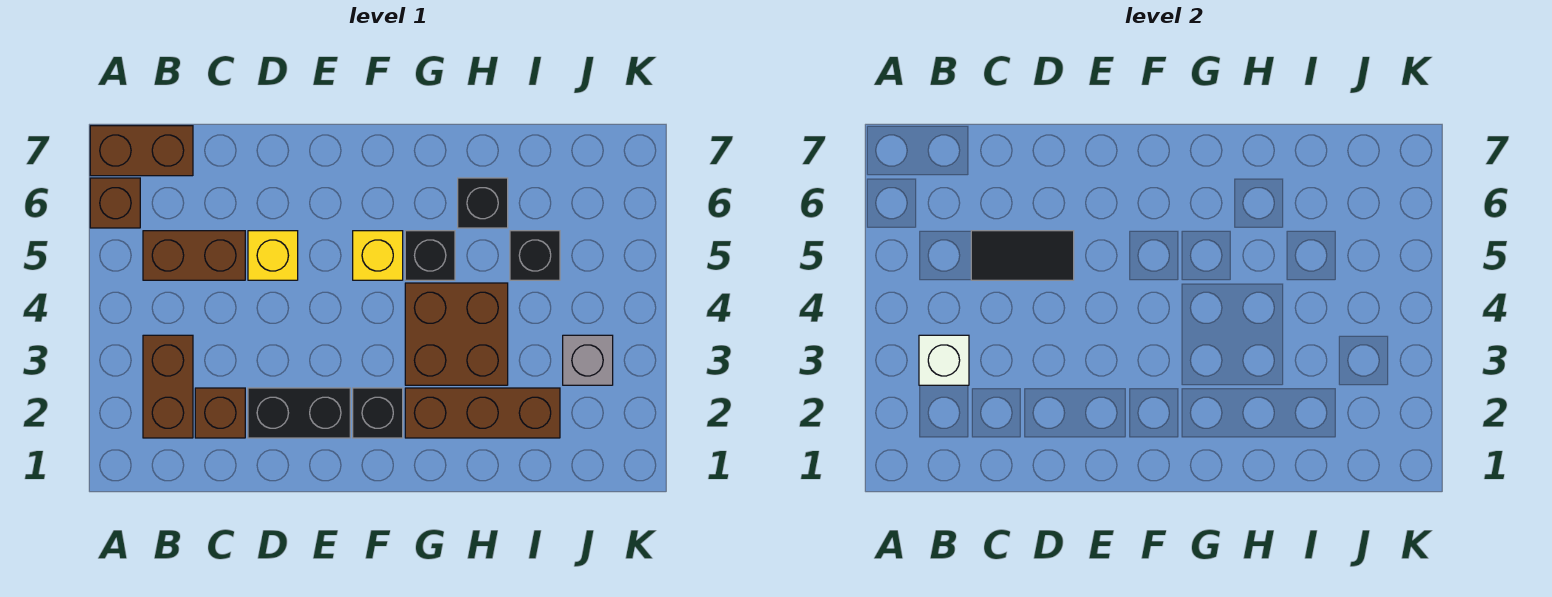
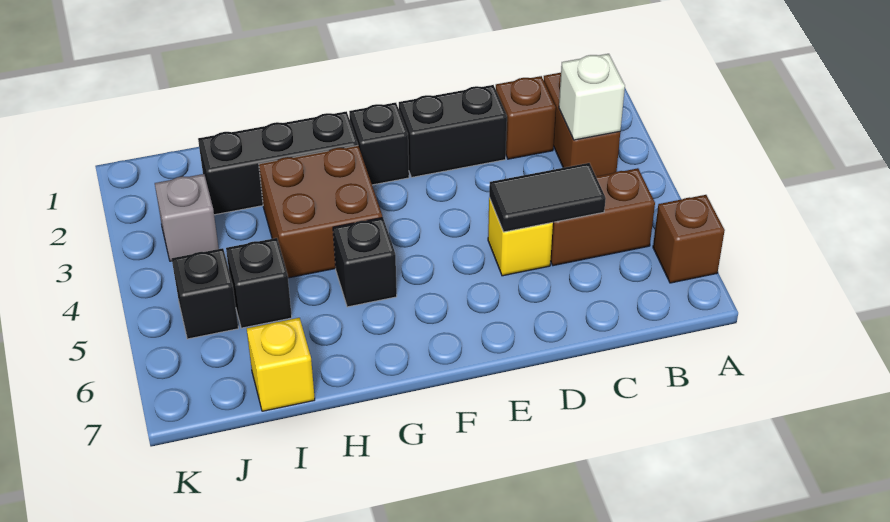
brown brick A7:B7 level 1 -> none
yellow brick F5 level 1 -> yellow brick I7 level 1
brown brick G2:I2 level 1 -> black brick G2:I2 level 1
black brick H6 level 1 -> black brick J5 level 1

